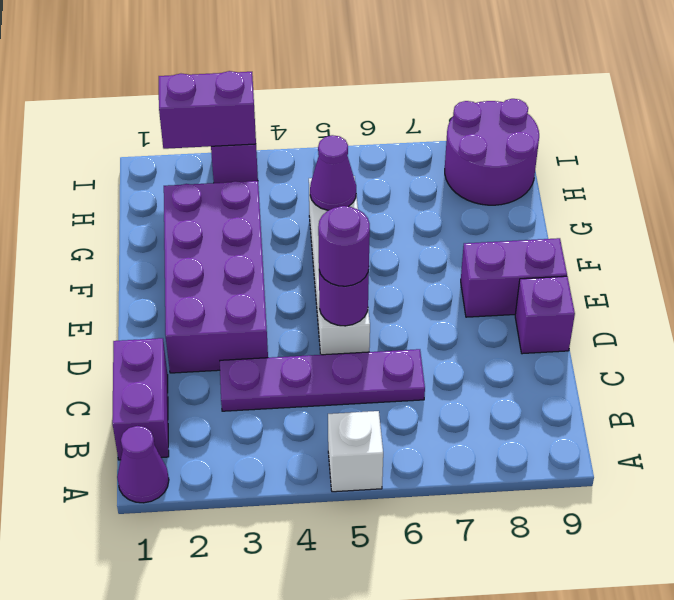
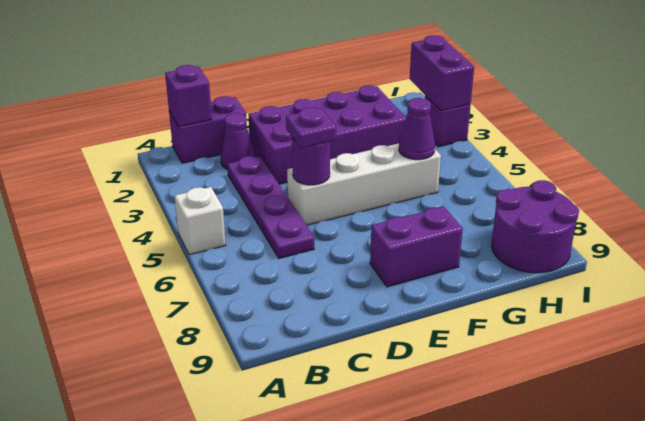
purple cone A1 level 1 -> purple cone C2 level 1
purple round brick D5 level 3 -> purple plate D5 level 3
purple brick D9 level 1 -> purple brick B1 level 2
purple brick E8:E9 level 1 -> purple brick E8:F8 level 1

